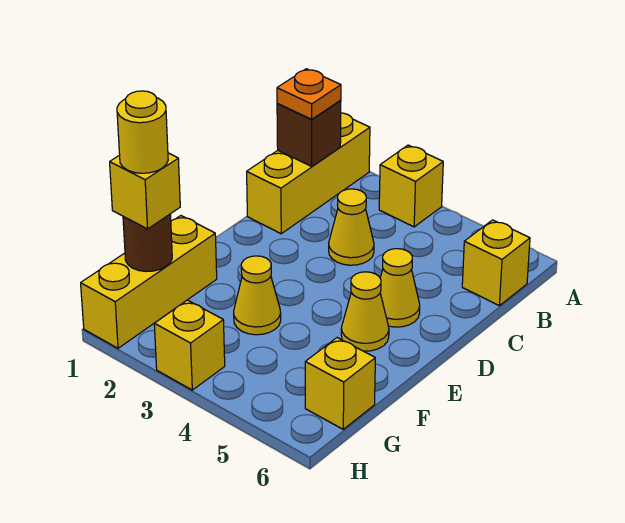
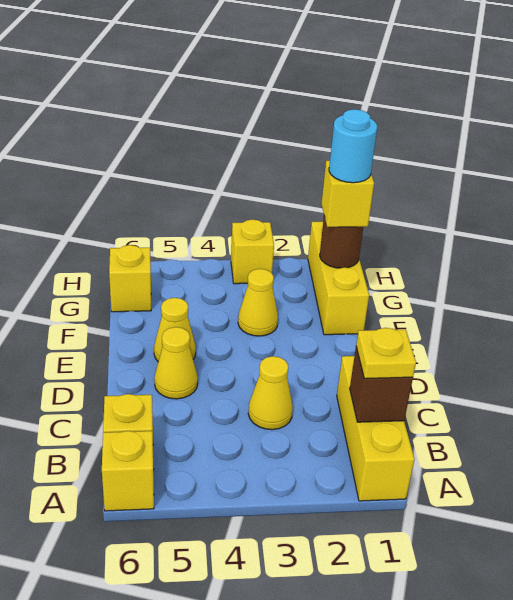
yellow brick A3 level 1 -> yellow brick A6 level 1
orange plate B1 level 3 -> yellow plate B1 level 3
yellow round brick G1 level 4 -> cyan round brick G1 level 4

